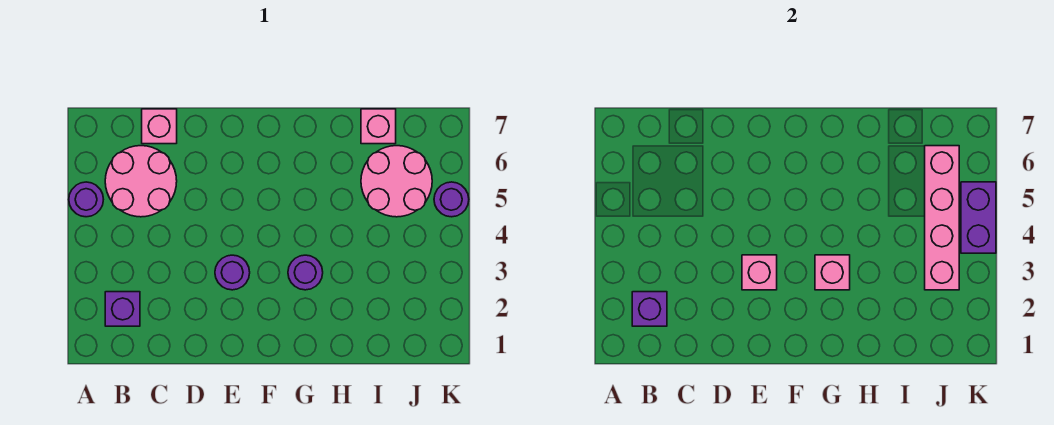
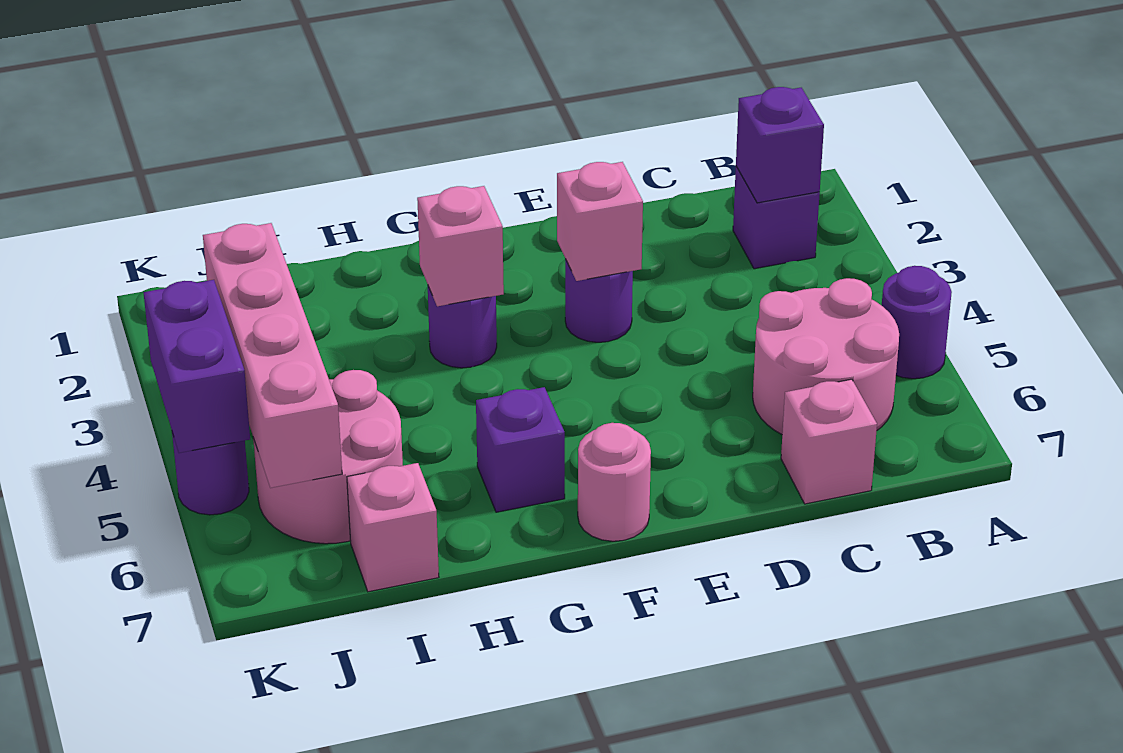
none -> pink round brick F7 level 1
none -> purple brick G6 level 1

